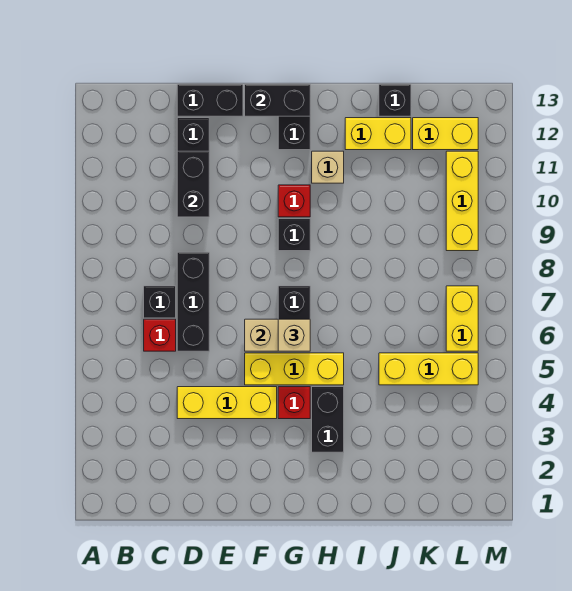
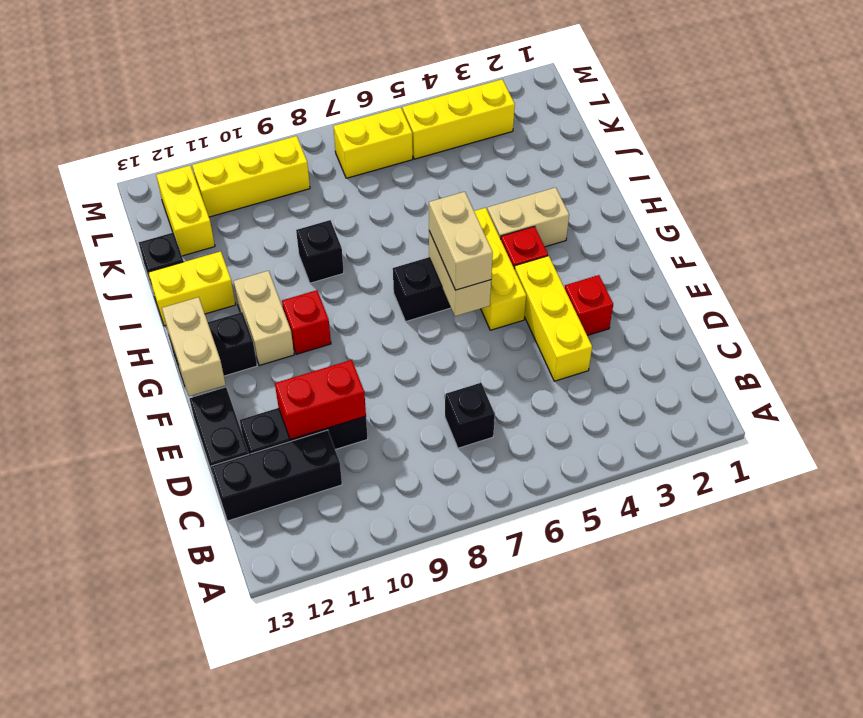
red brick C6 level 1 -> red brick E3 level 1
black brick D6:D8 level 1 -> black brick C11:C13 level 1
black brick D10:D11 level 2 -> red brick D10:D11 level 2
black brick F13:G13 level 2 -> tan brick F13:G13 level 2
tan brick G6 level 3 -> tan brick F6:G6 level 3
black brick G9 level 1 -> black brick I9 level 1
black brick H3:H4 level 1 -> tan brick H3:H4 level 1
tan brick H11 level 1 -> tan brick G11:H11 level 1
yellow brick I12:J12 level 1 -> yellow brick I12:I13 level 1
yellow brick J5:L5 level 1 -> yellow brick L3:L5 level 1

